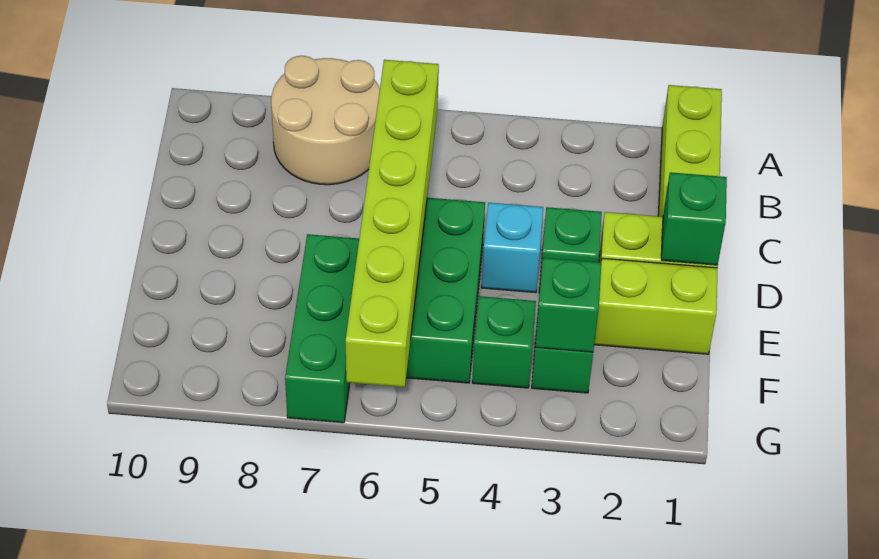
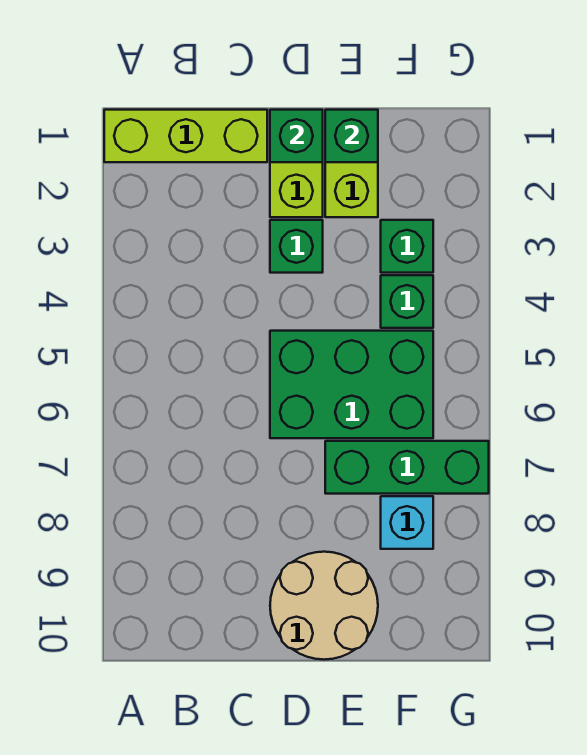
tan round brick A7:B8 level 1 -> tan round brick D9:E10 level 1
lime brick B6:G6 level 2 -> none
cyan brick D4 level 1 -> cyan brick F8 level 1
green brick F3 level 2 -> green brick E1 level 2

